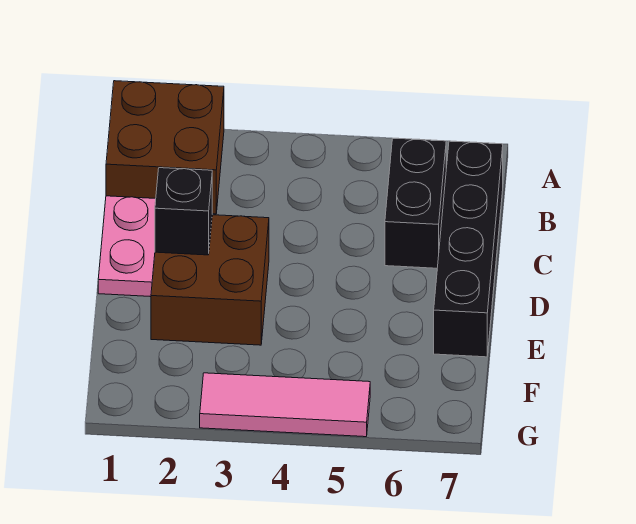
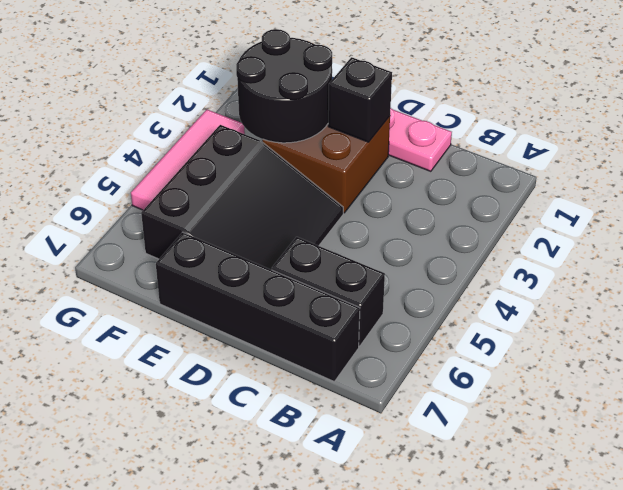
brown brick A1:B2 level 1 -> none
none -> black slope D4:F6 level 1 top F
none -> black round brick E2:F3 level 2

